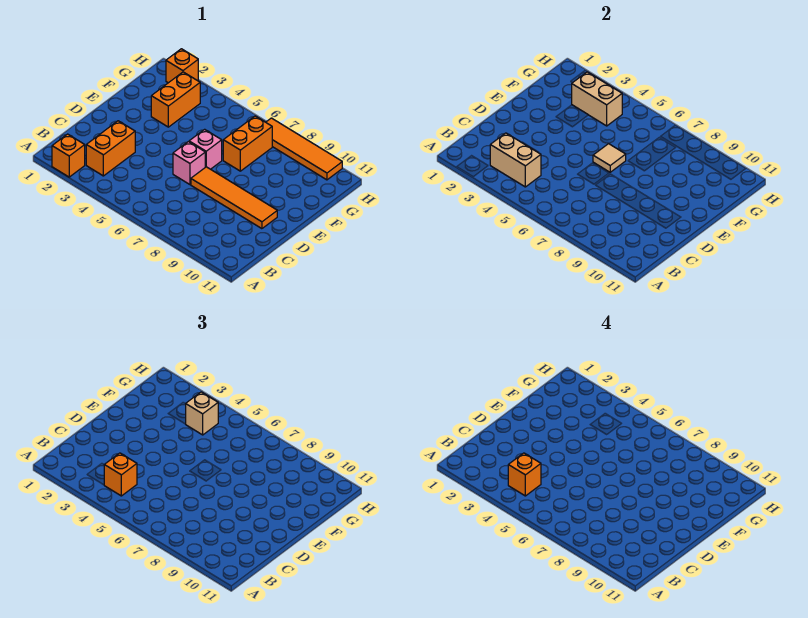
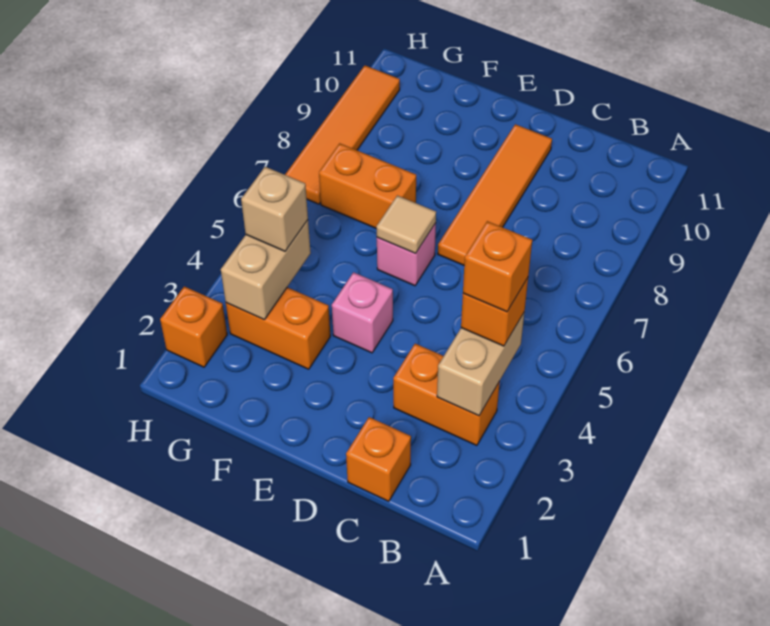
orange brick A2 level 1 -> orange brick C1 level 1
pink brick D6 level 1 -> pink brick E4 level 1

